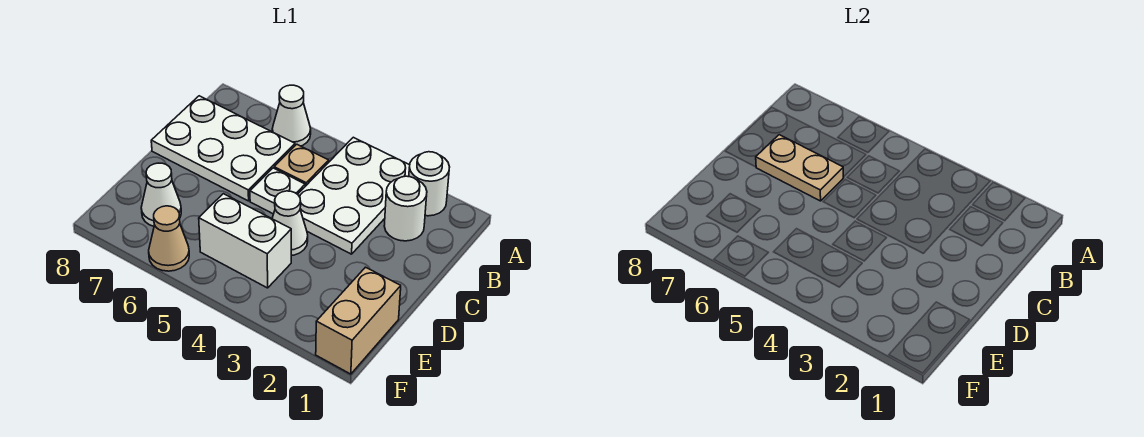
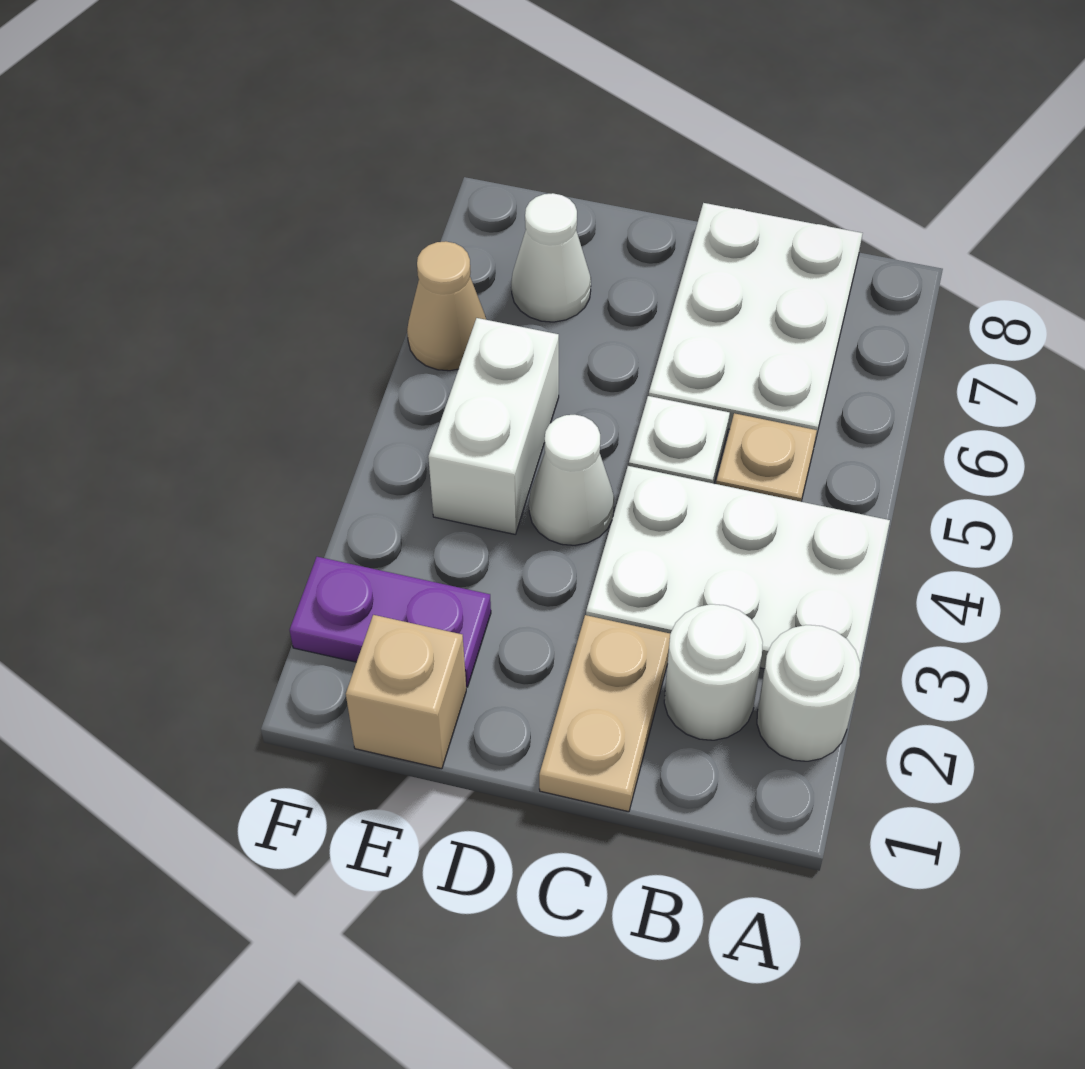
white cone A6 level 1 -> none
tan plate C6:C7 level 2 -> tan plate C1:C2 level 1
tan brick E1:F1 level 1 -> tan brick E1 level 1
none -> purple plate E2:F2 level 1

